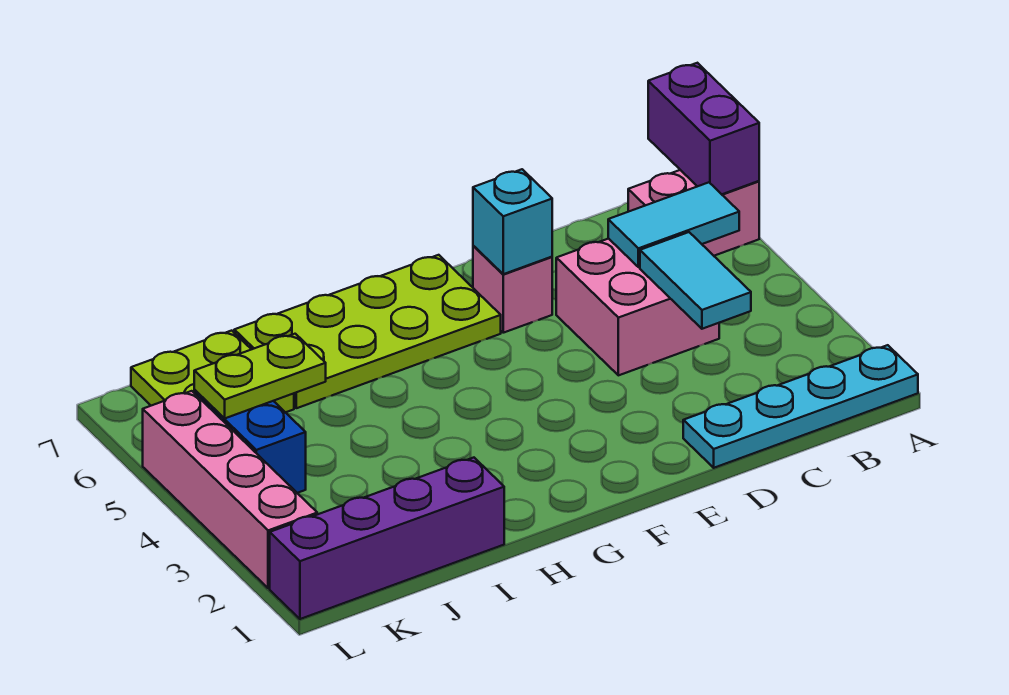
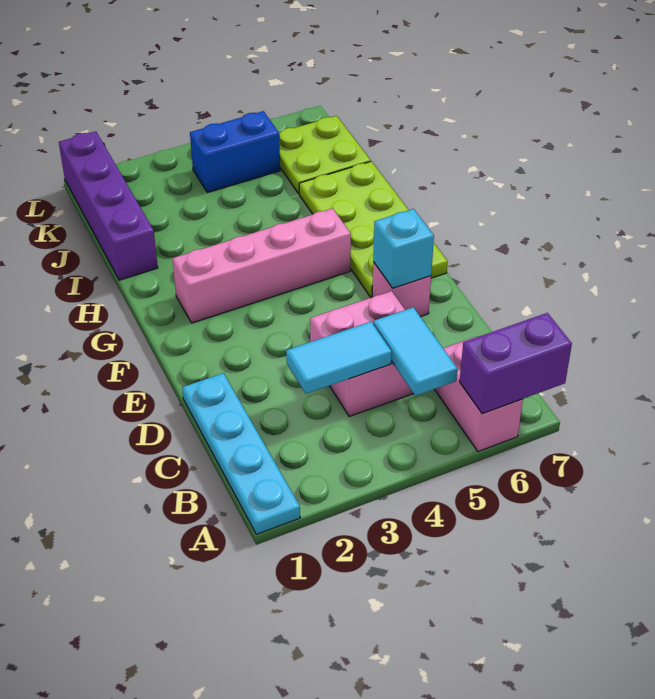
lime plate J5:K5 level 2 -> none
pink brick L2:L5 level 1 -> pink brick G2:G5 level 1

